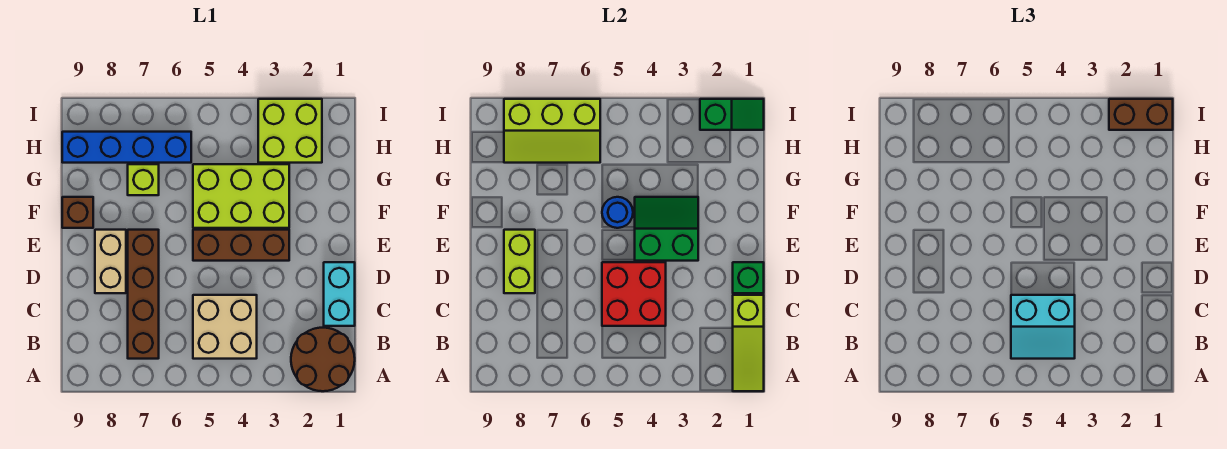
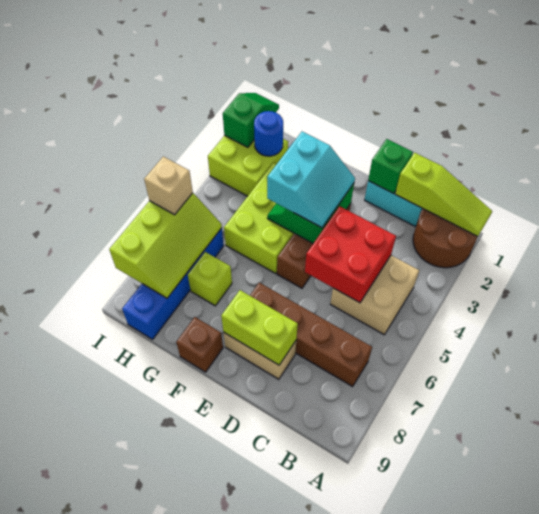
cyan slope B4:C5 level 3 top C -> cyan slope E3:F4 level 3 top F
blue round brick F5 level 2 -> blue round brick H2 level 2
brown brick I1:I2 level 3 -> none
none -> tan brick I6 level 3

